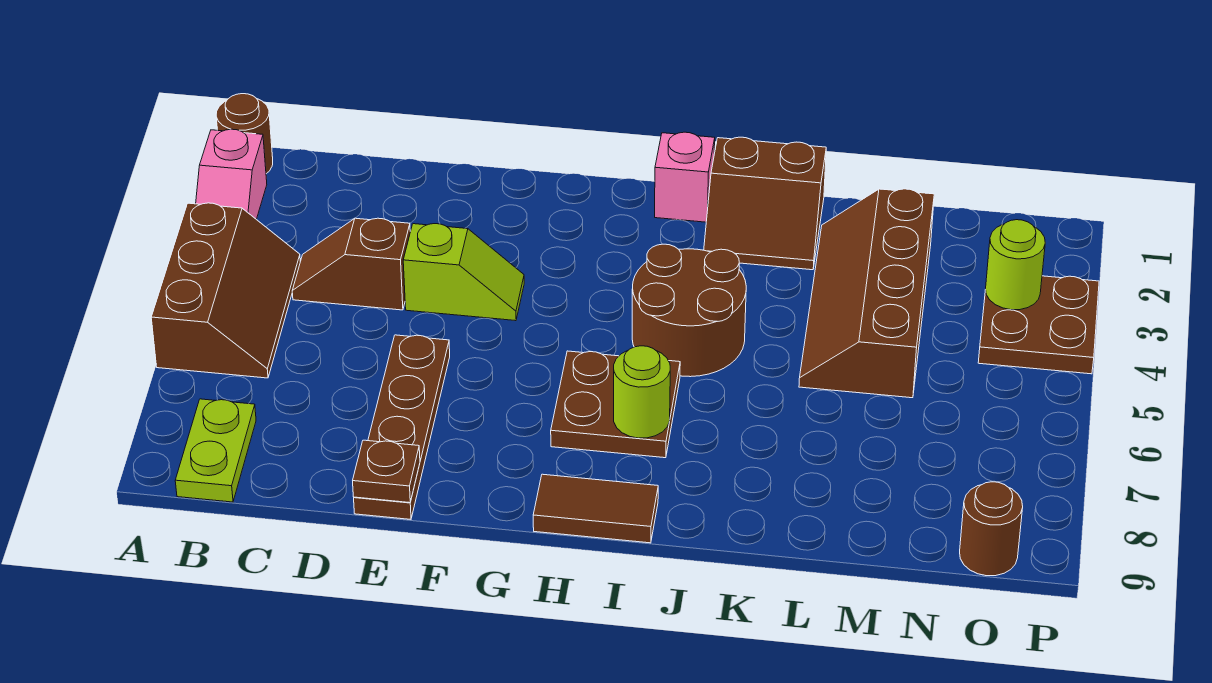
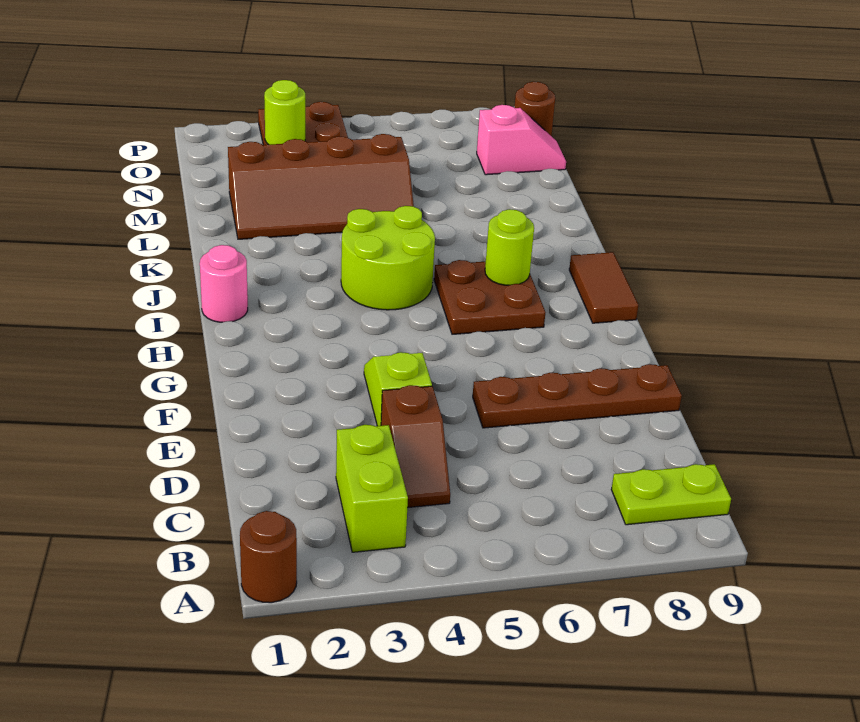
pink slope A2:A3 level 1 top 2 -> pink slope N8:N9 level 1 top 8
brown slope A4:B6 level 1 top A -> none
none -> lime brick B3:C3 level 1
brown plate E9 level 2 -> none
pink brick I1 level 1 -> pink round brick I1 level 1
brown round brick I4:J5 level 1 -> lime round brick I4:J5 level 1
brown slope J1:K2 level 1 top 1 -> none

